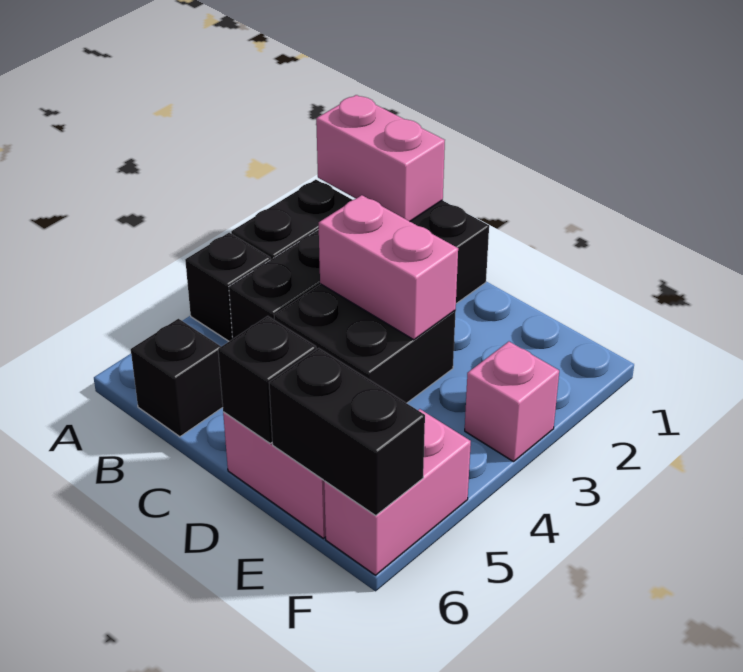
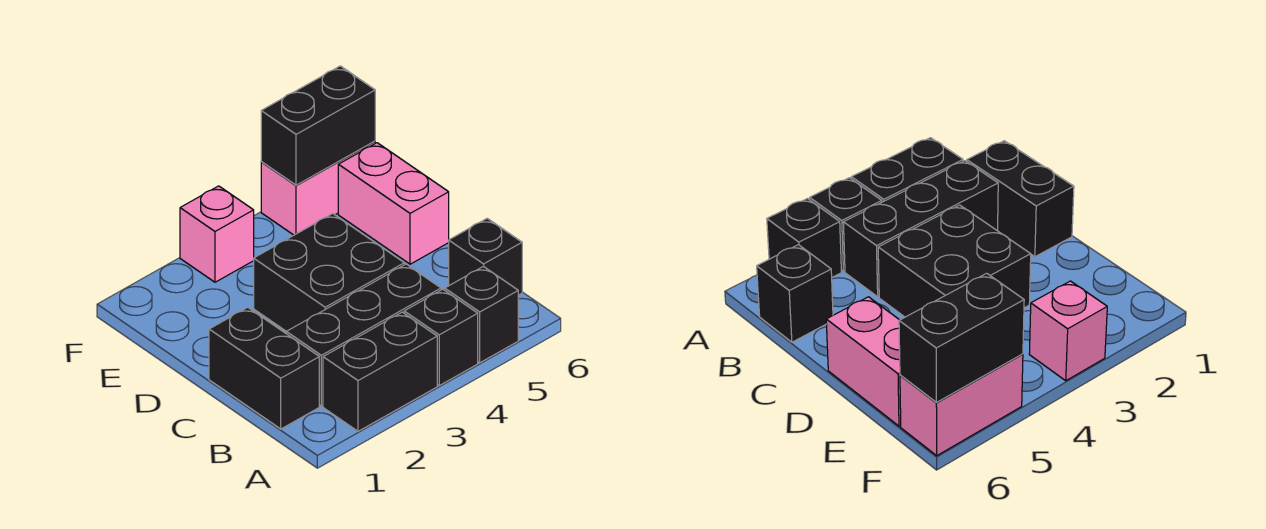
pink brick A1:B1 level 2 -> none
pink brick C3:D3 level 2 -> none
black brick D6 level 2 -> black brick A5 level 1
black brick E6:F6 level 2 -> black brick F5:F6 level 2

